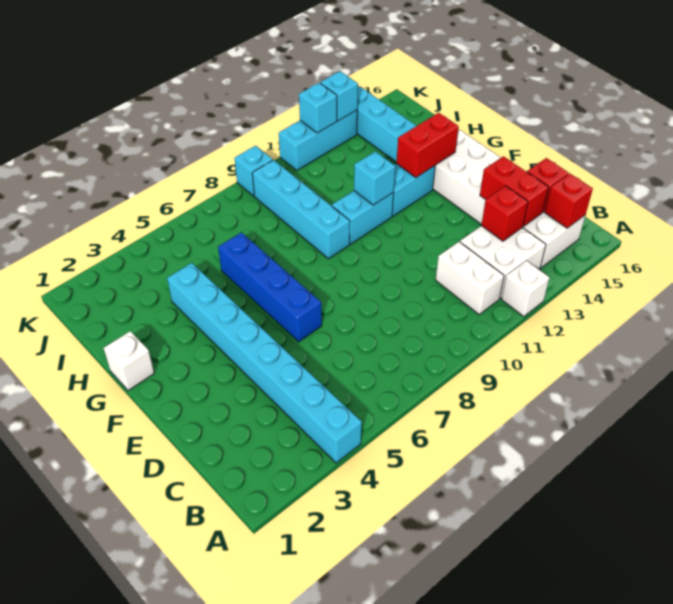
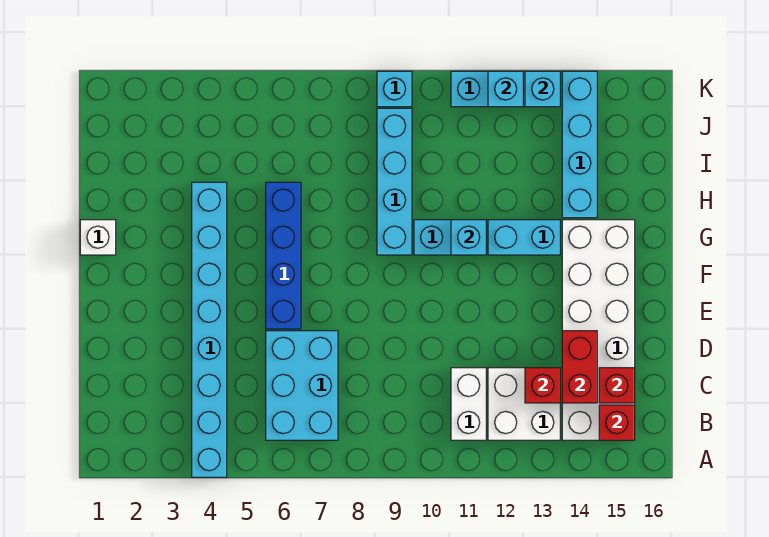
white brick A12 level 1 -> none
none -> cyan brick B6:D7 level 1
red brick G13:G14 level 2 -> none

